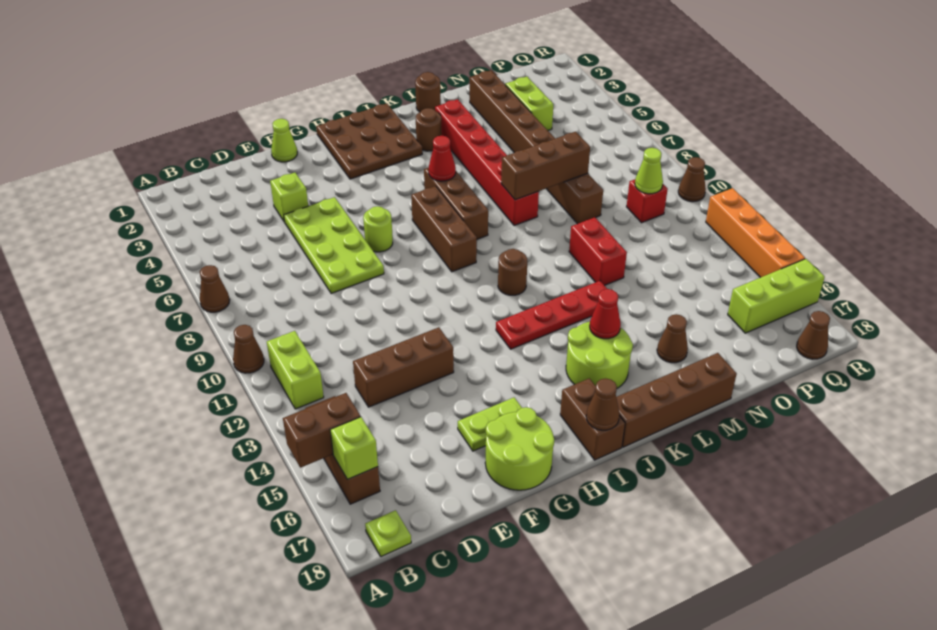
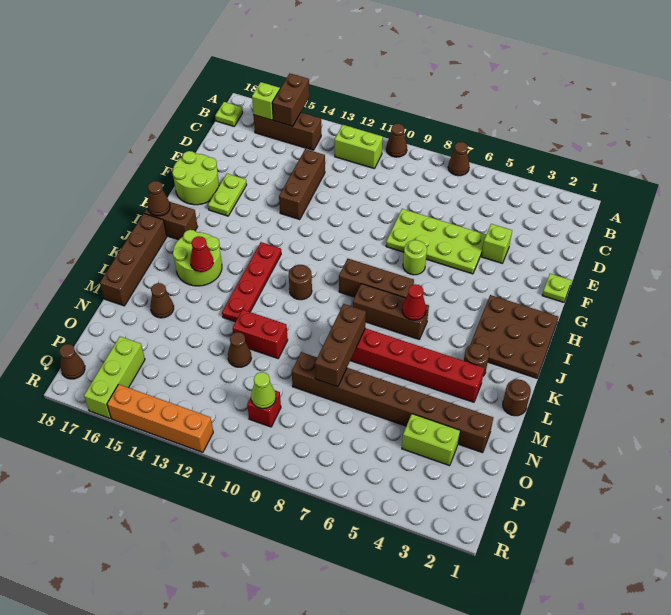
lime cone F1 level 1 -> lime plate F1 level 1
brown cone R10 level 1 -> brown cone N12 level 1

